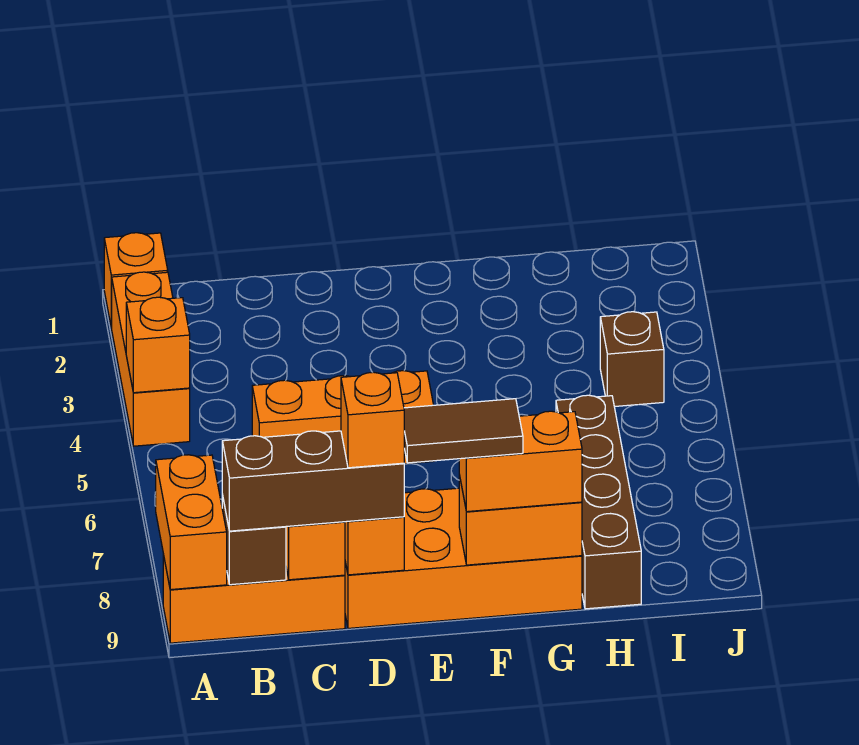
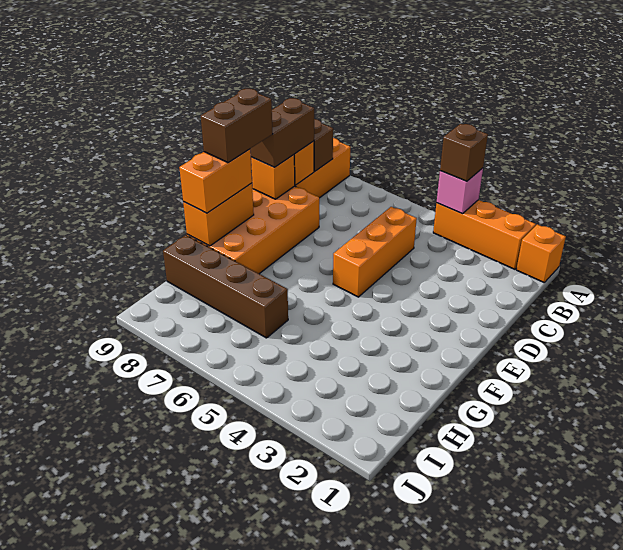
orange brick A4 level 2 -> pink brick A4 level 2
orange brick A8:A9 level 2 -> none
brown brick B9:D9 level 3 -> brown brick C9:D9 level 3
orange brick D9 level 4 -> none
brown tile E9:F9 level 4 -> brown brick E9:F9 level 4
brown brick I4 level 1 -> brown brick A4 level 3

